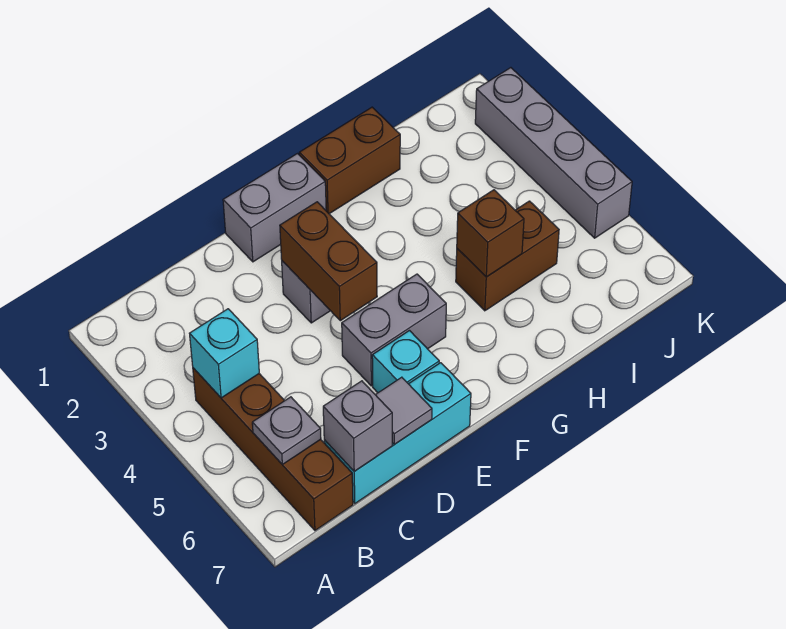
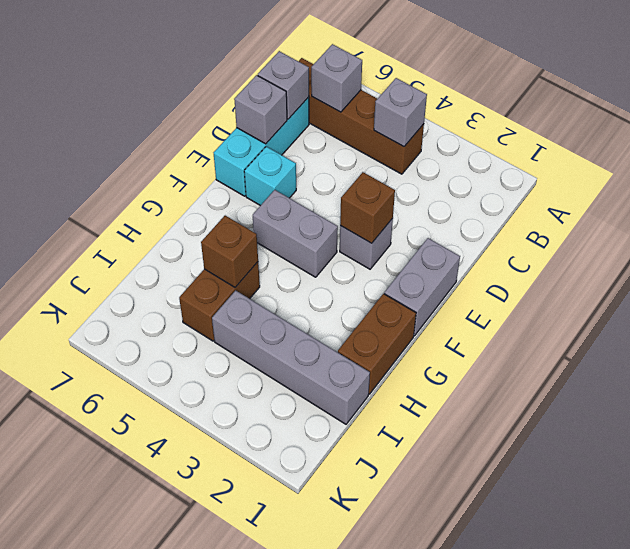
cyan brick B4 level 2 -> grey brick B4 level 2
grey plate B6 level 2 -> grey brick B6 level 2
grey tile D7 level 2 -> grey brick D7 level 2
brown brick E3:E4 level 2 -> brown brick E3 level 2
grey brick E5:F5 level 1 -> grey brick F4:F5 level 1
grey brick K2:K5 level 1 -> grey brick I1:I4 level 1

